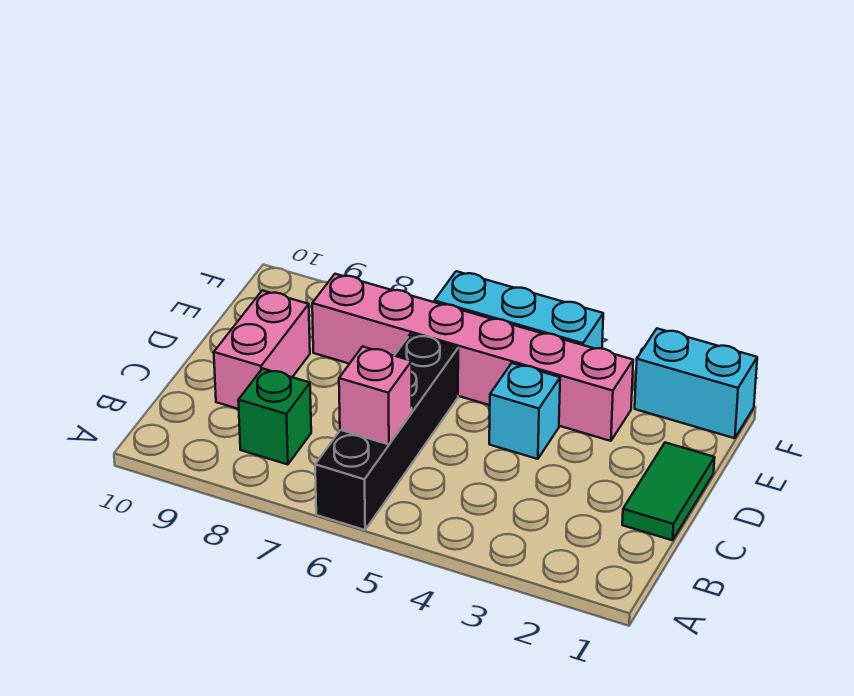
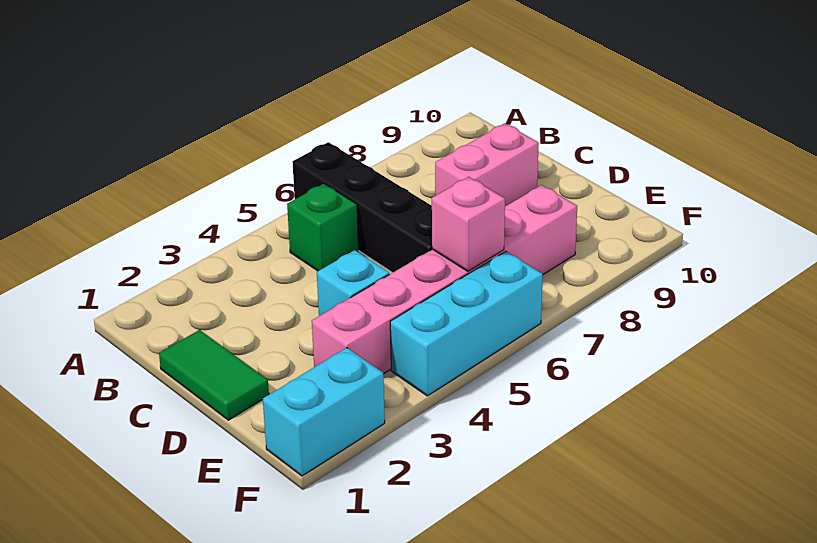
pink brick B6 level 2 -> pink brick E6 level 2
green brick B8 level 1 -> green brick B5 level 1
pink brick C9:D9 level 1 -> pink brick C8:C9 level 1

